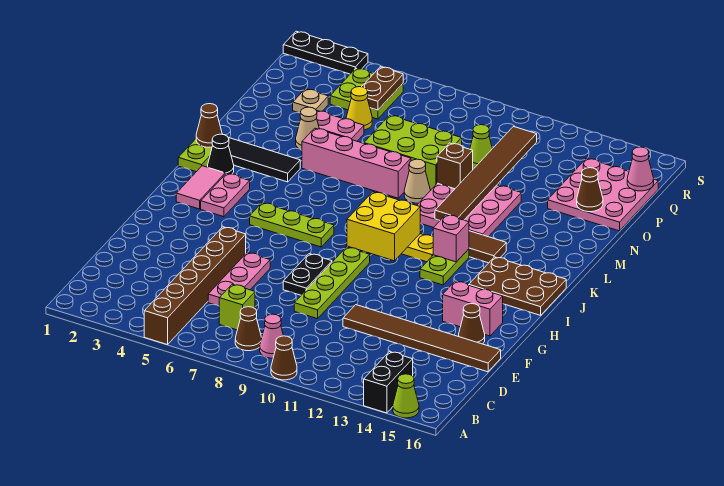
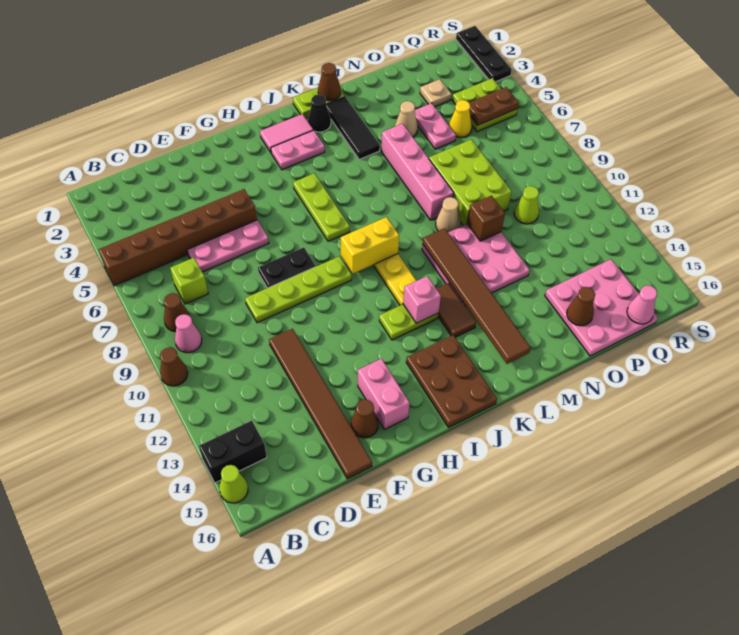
yellow brick I9:J10 level 2 -> yellow brick I9:J9 level 2
brown tile L11:Q11 level 2 -> brown tile L10:L15 level 2

